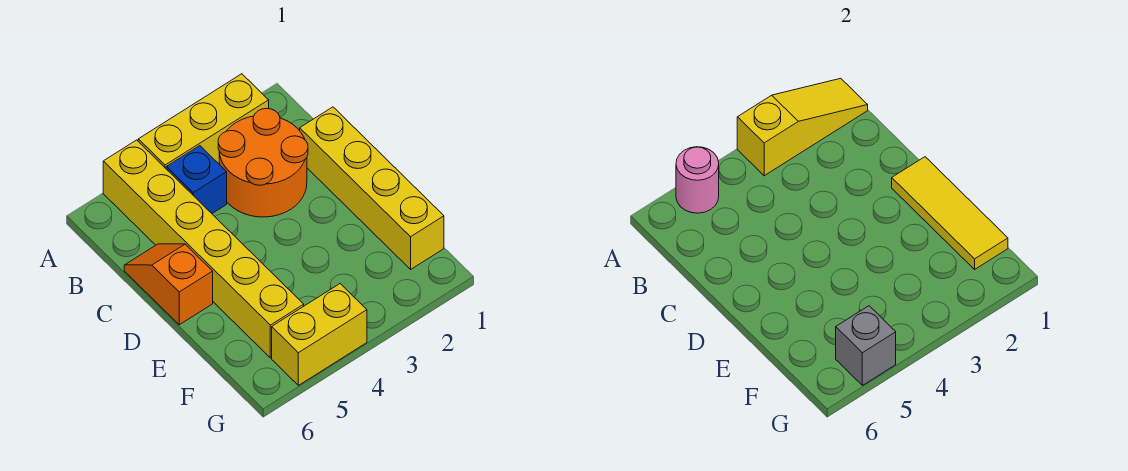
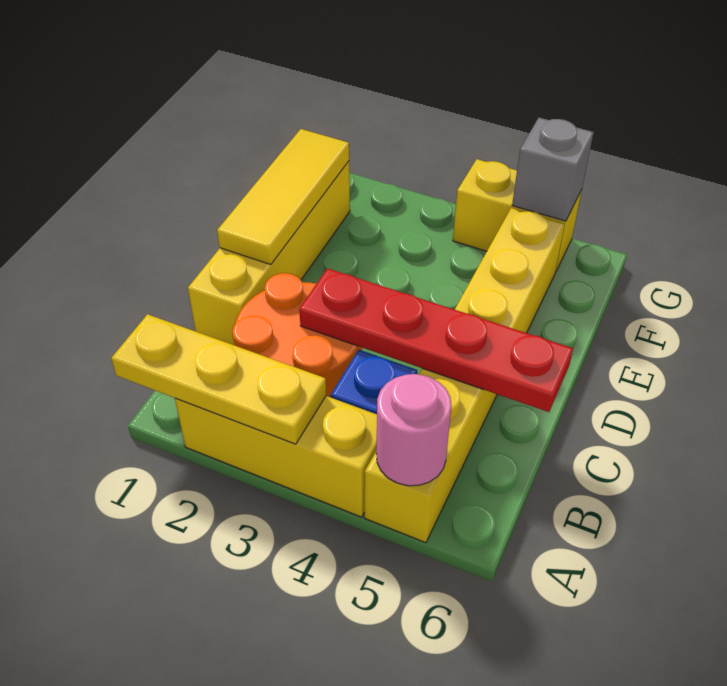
yellow slope A1:A3 level 2 top 3 -> yellow plate A1:A3 level 2
none -> red plate C3:C6 level 2
orange slope C6:D6 level 1 top D -> none

